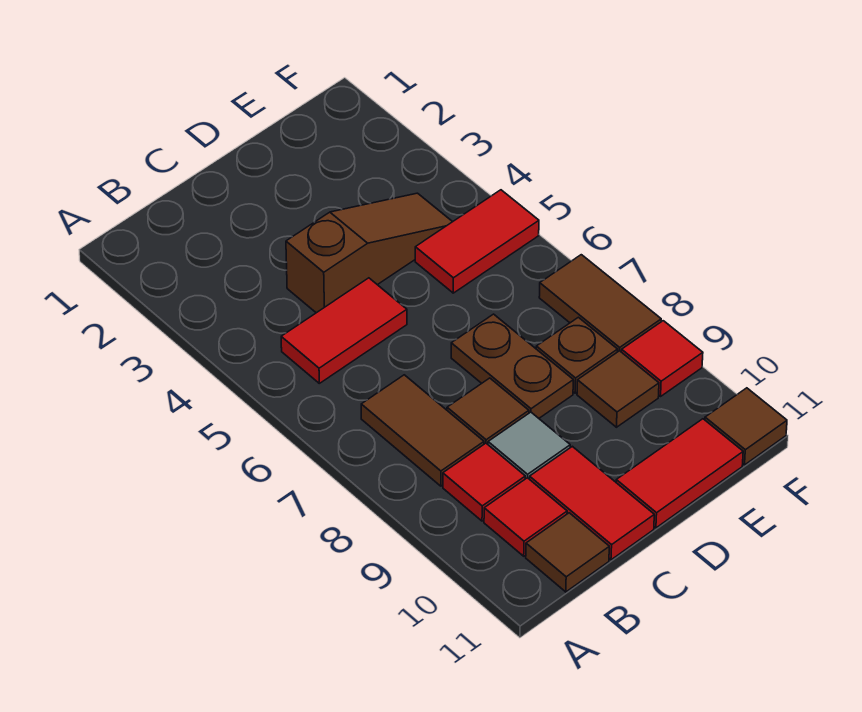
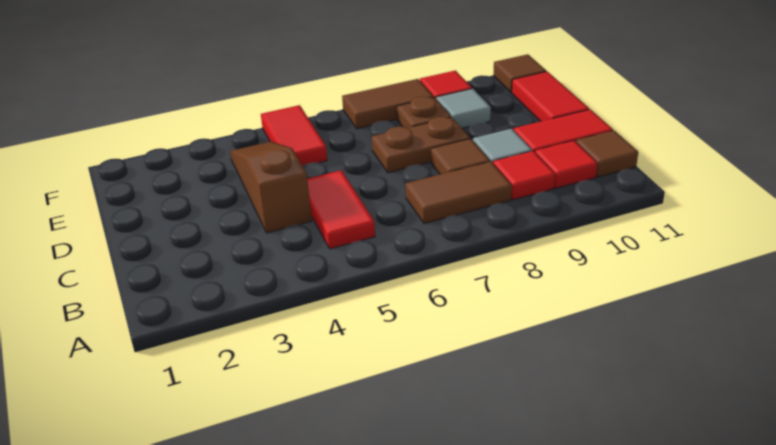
brown tile E9 level 1 -> grey tile E9 level 1

